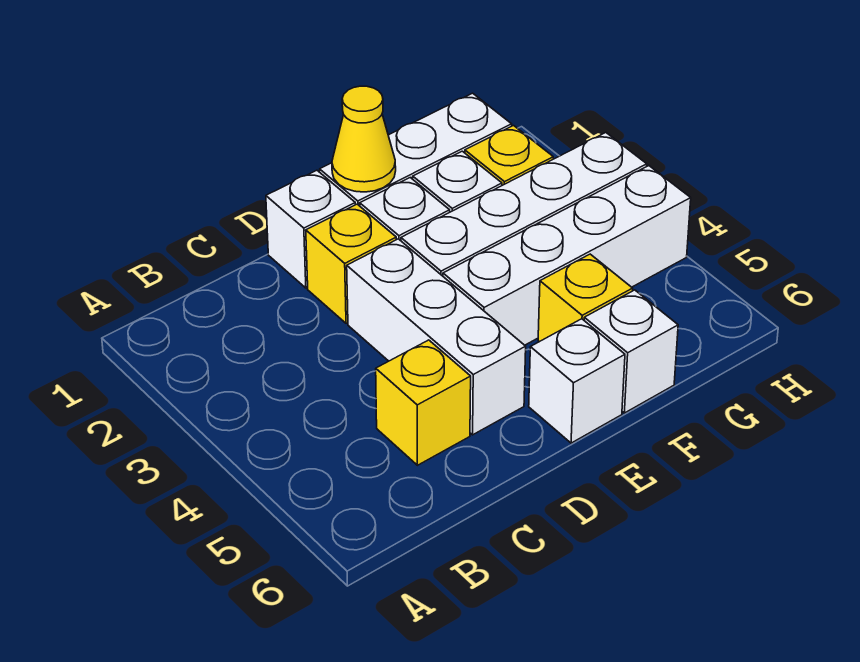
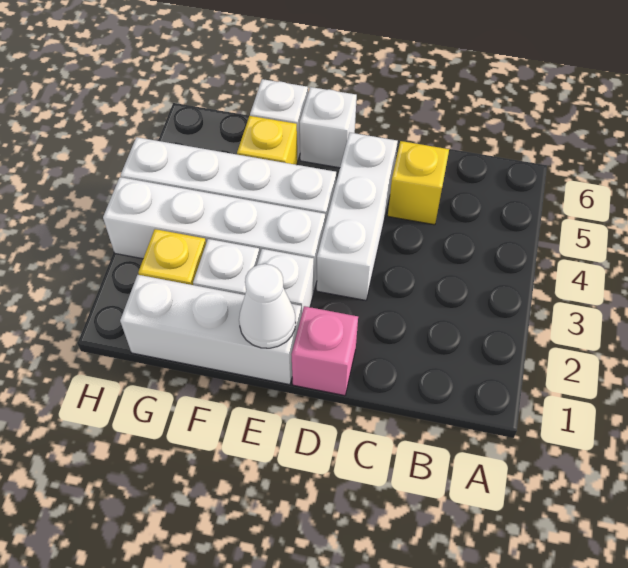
white brick D1 level 1 -> pink brick D1 level 1
yellow brick D2 level 1 -> none
yellow cone E1 level 2 -> white cone E1 level 2

